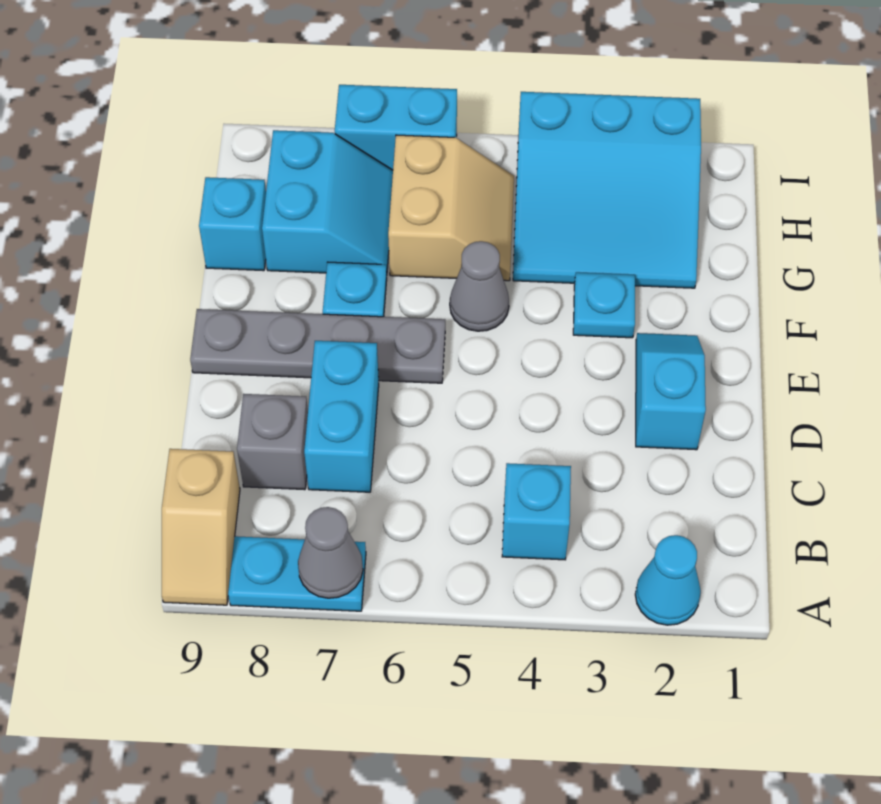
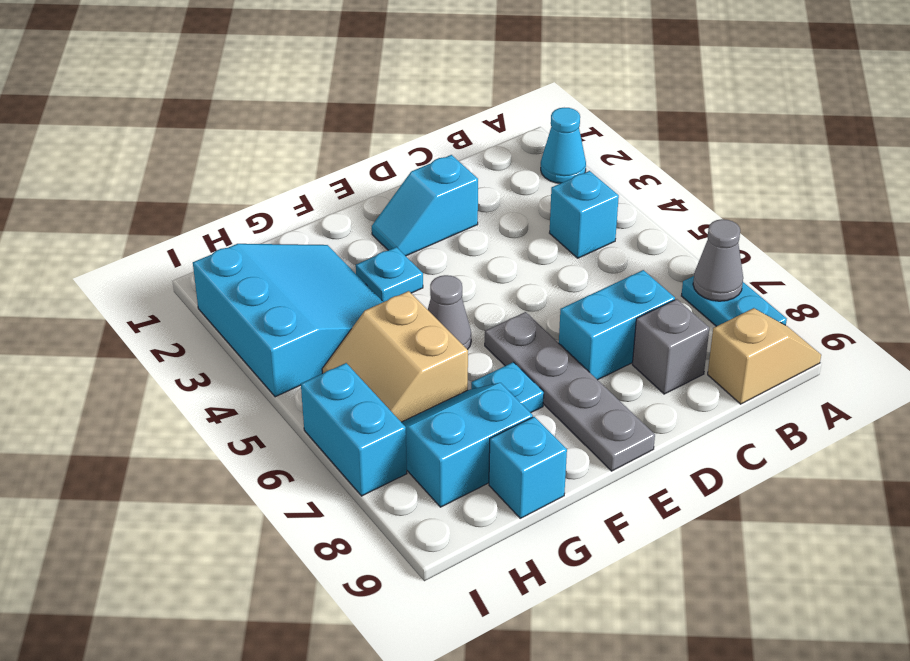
tan slope G5:H6 level 1 top 6 -> tan slope G5:H6 level 1 top G

